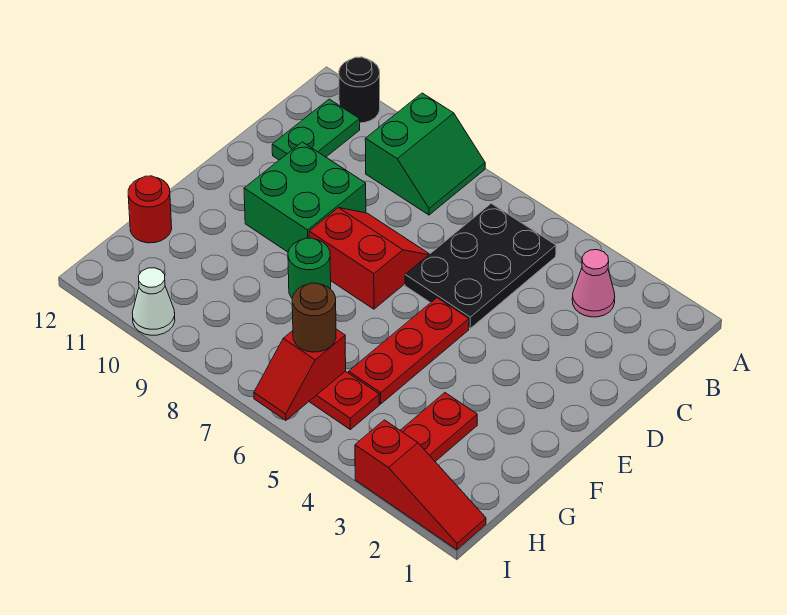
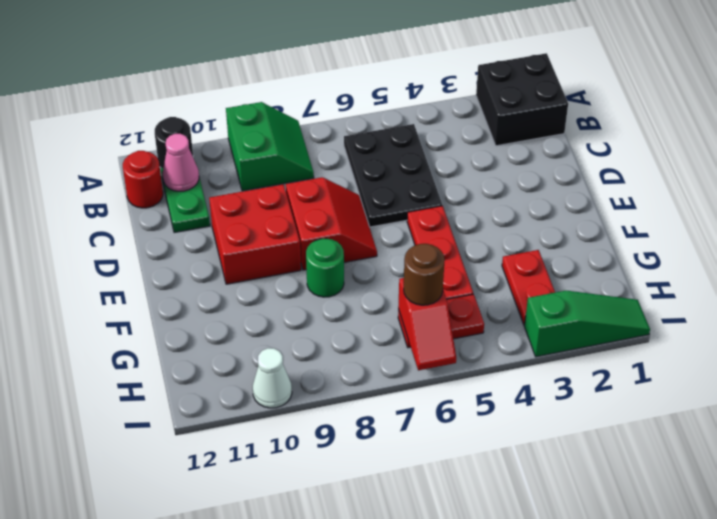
none -> black brick A1:B2 level 1
pink cone B3 level 1 -> pink cone B11 level 2
red slope D7:E8 level 1 top E -> red slope D7:E8 level 1 top 8
green brick D9:E10 level 1 -> red brick D9:E10 level 1
red round brick G12 level 1 -> red round brick B12 level 1
red slope I1:I3 level 1 top 3 -> green slope I1:I3 level 1 top 3

